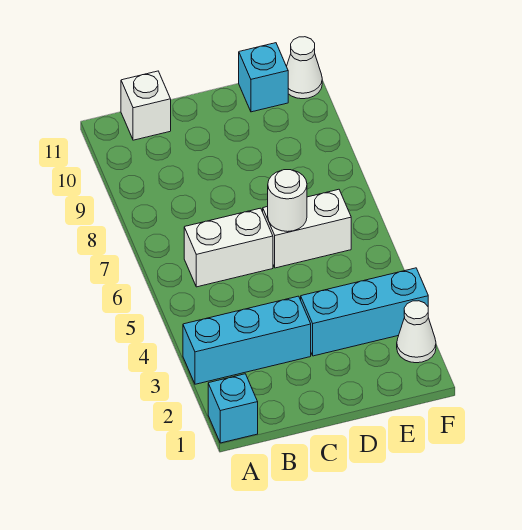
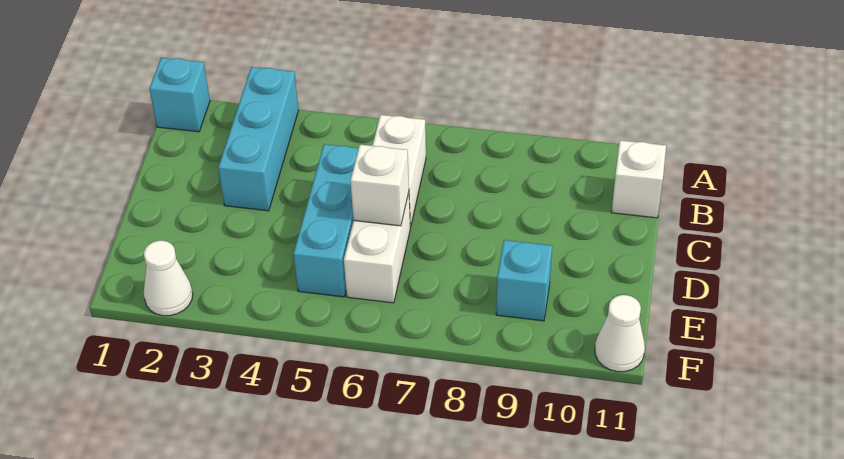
cyan brick D3:F3 level 1 -> cyan brick C5:E5 level 1
white round brick D6 level 2 -> white brick D6 level 2
cyan brick E11 level 1 -> cyan brick E9 level 1

